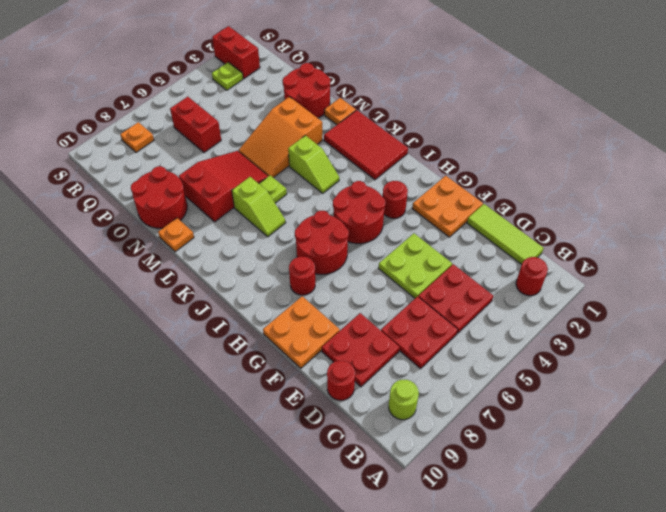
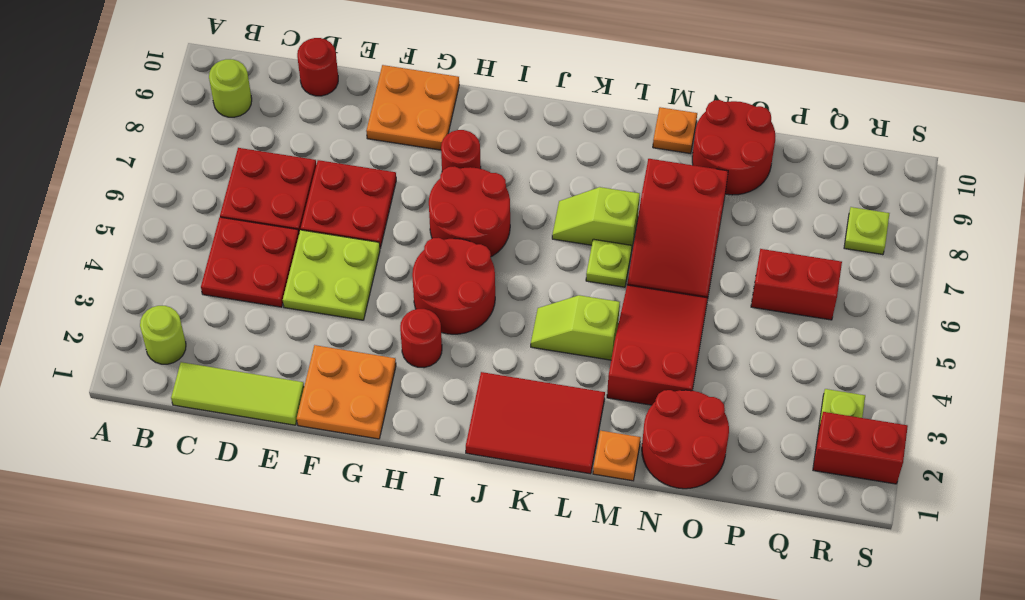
red round brick B2 level 1 -> lime round brick B2 level 1
red plate D8:E9 level 1 -> red plate E6:F7 level 1
orange slope M3:N5 level 1 top 3 -> red slope M3:N5 level 1 top 3
orange plate R8 level 1 -> lime plate R8 level 1

